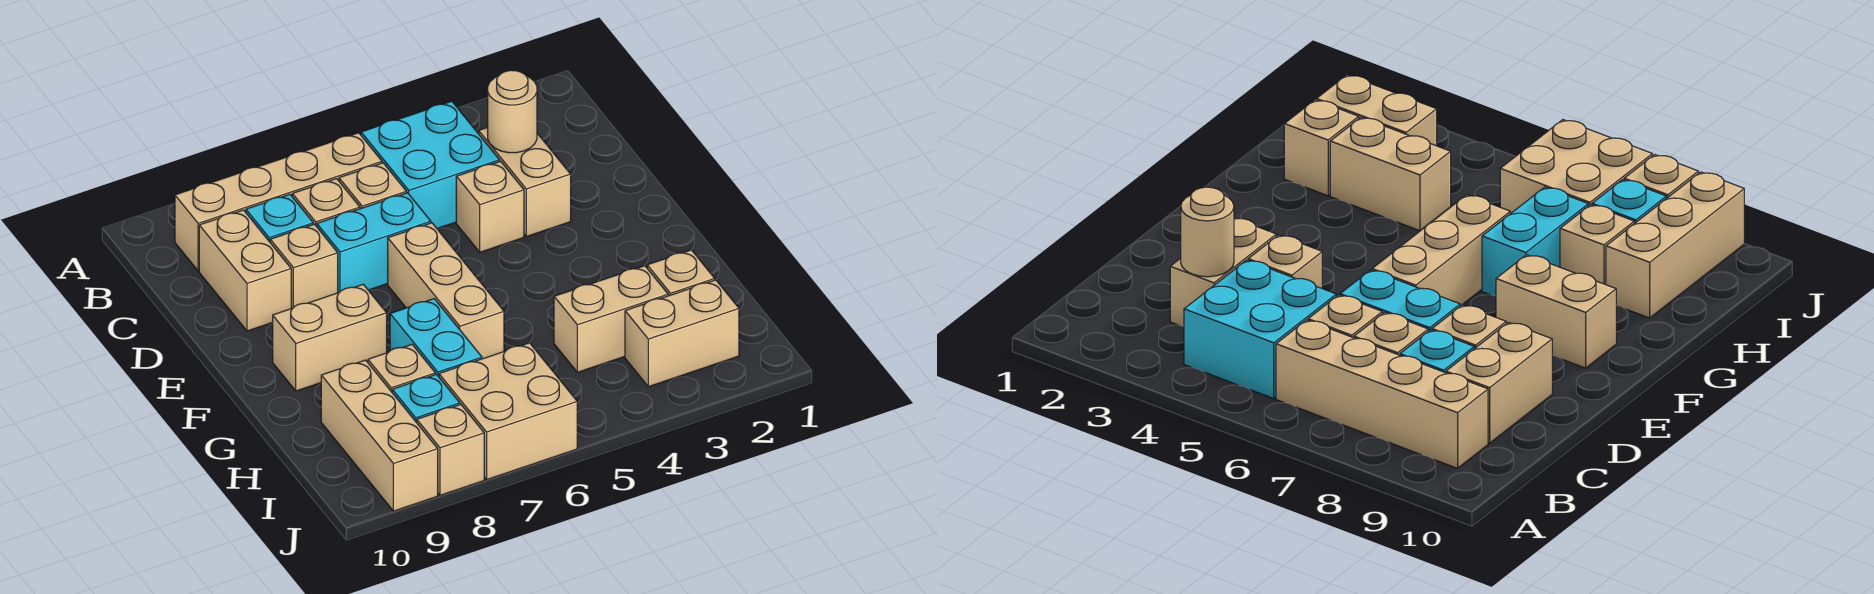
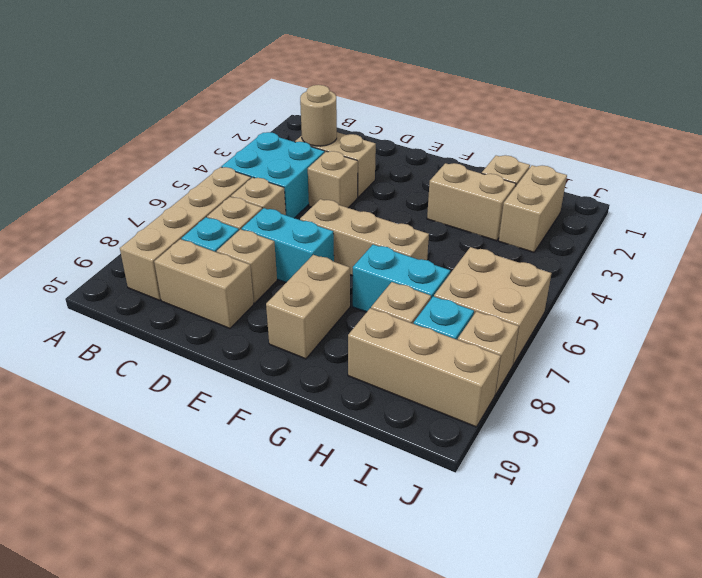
cyan brick D6:D7 level 1 -> cyan brick D7:E7 level 1
tan brick H3:H4 level 1 -> tan brick G3:H3 level 1

